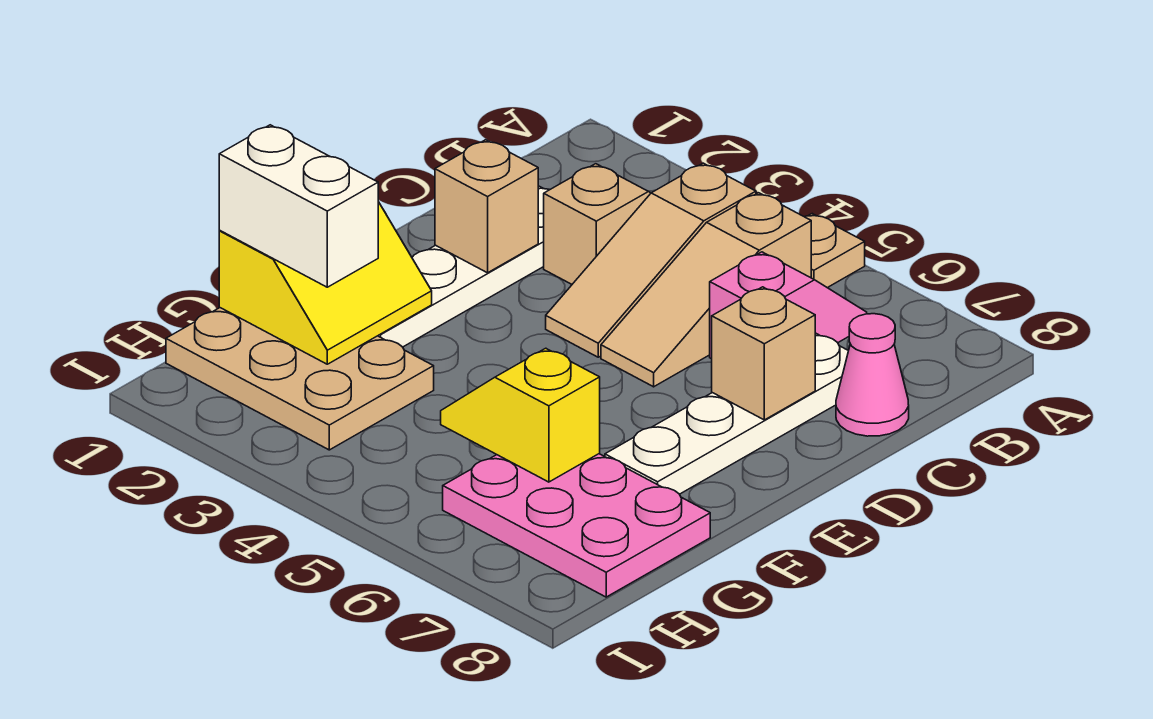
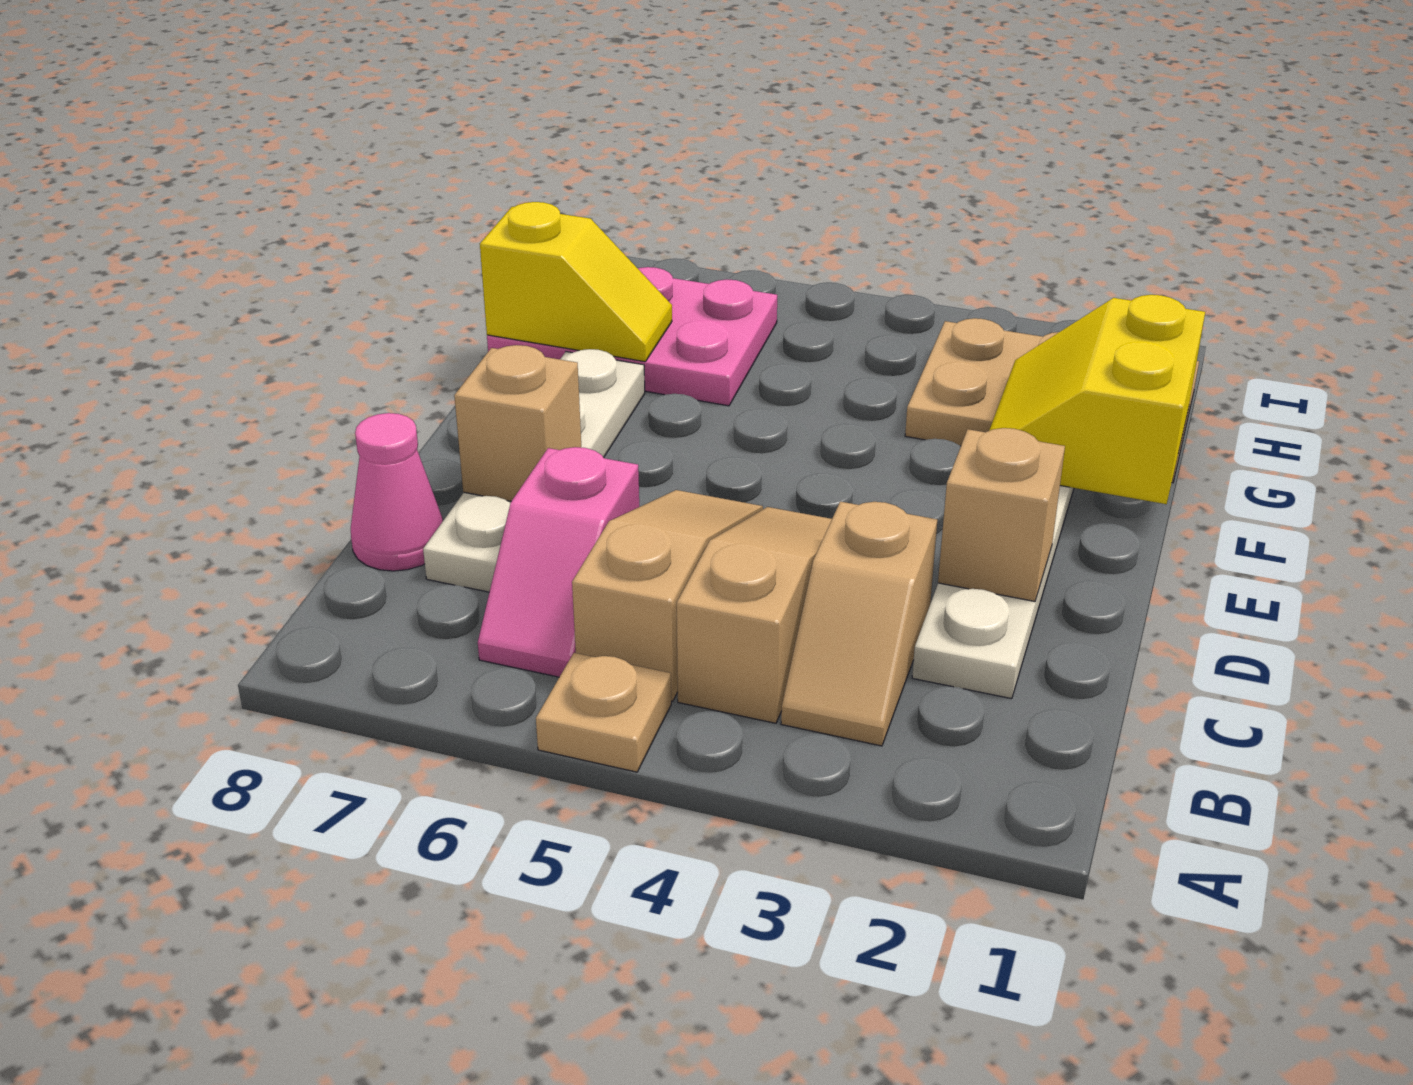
white brick G1:G2 level 3 -> none
yellow slope G5:G6 level 2 top 6 -> yellow slope G7:G8 level 2 top 8

